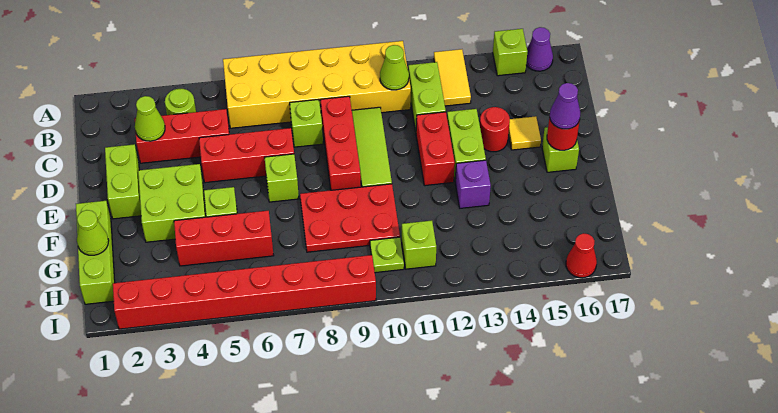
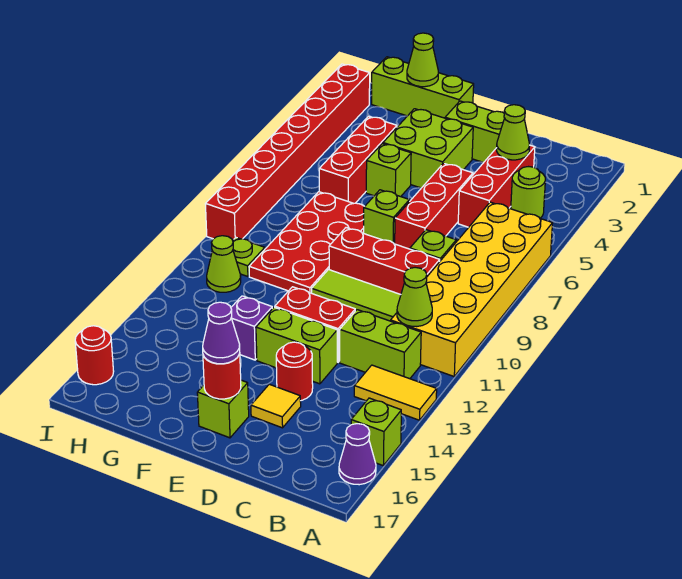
red plate F8:G10 level 1 -> red plate F7:G10 level 1
lime brick H11 level 1 -> lime cone H11 level 1
red cone I16 level 1 -> red round brick I16 level 1

